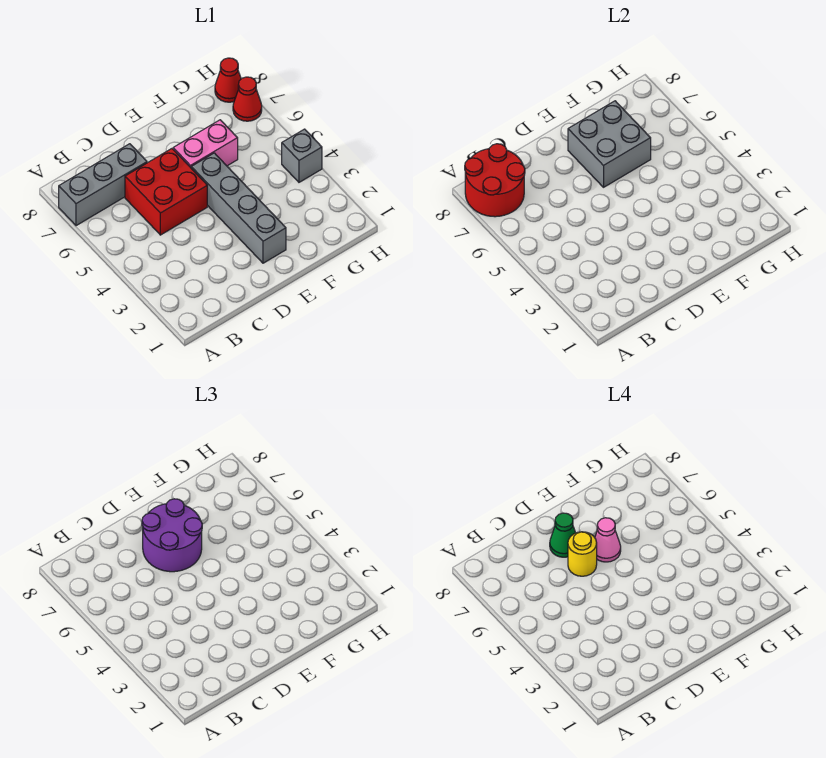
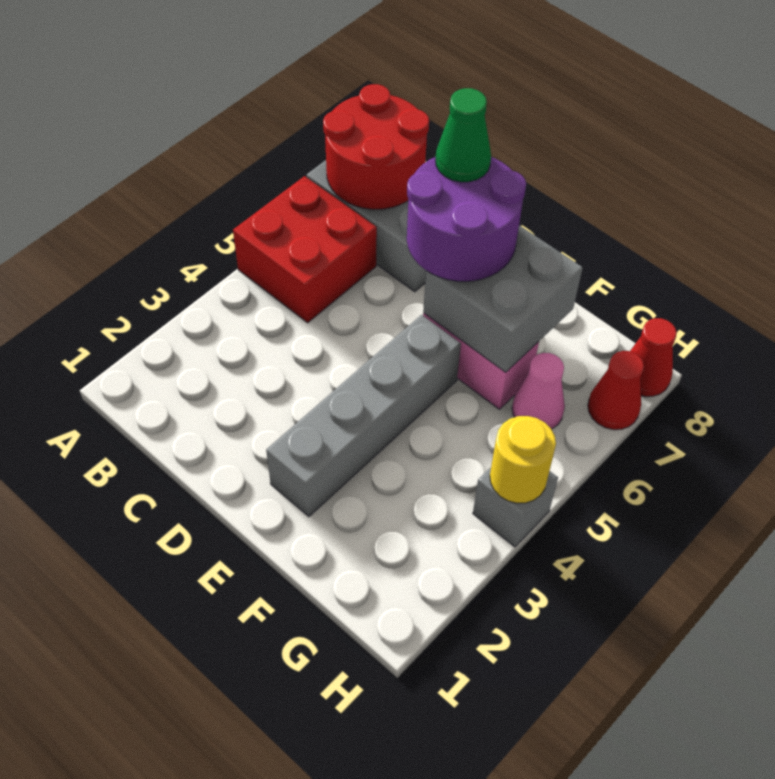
red brick C5:D6 level 1 -> red brick A5:B6 level 1
yellow round brick D6 level 4 -> yellow round brick H4 level 2
pink cone E6 level 4 -> pink cone G6 level 1

